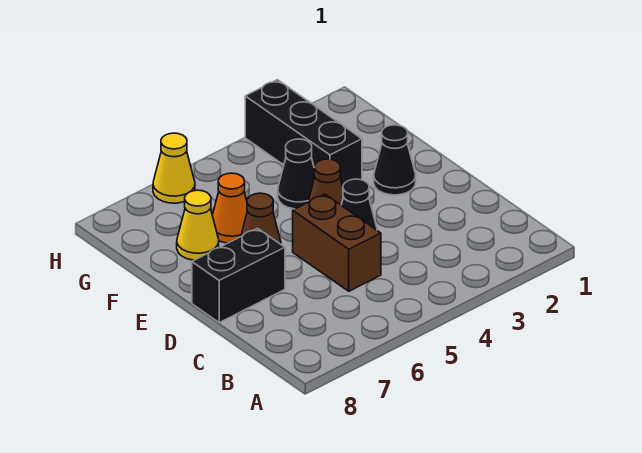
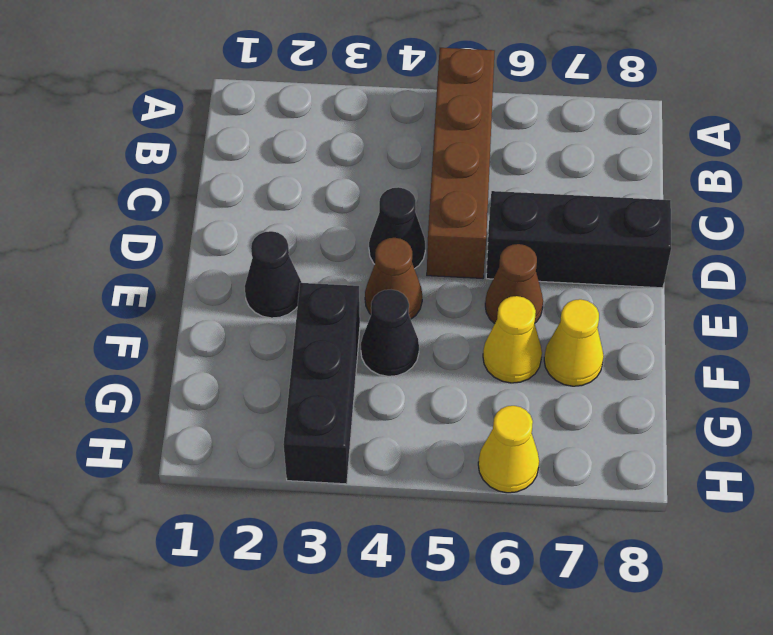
brown brick C5:D5 level 1 -> brown brick A5:D5 level 1
black brick D7:D8 level 1 -> black brick D6:D8 level 1
orange cone F6 level 1 -> yellow cone F6 level 1

